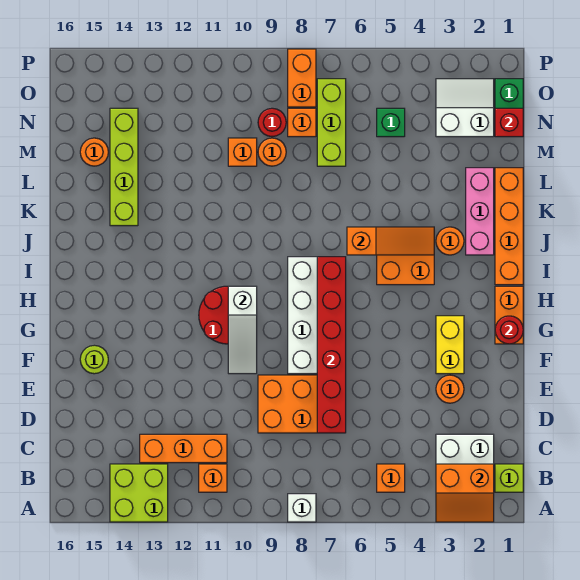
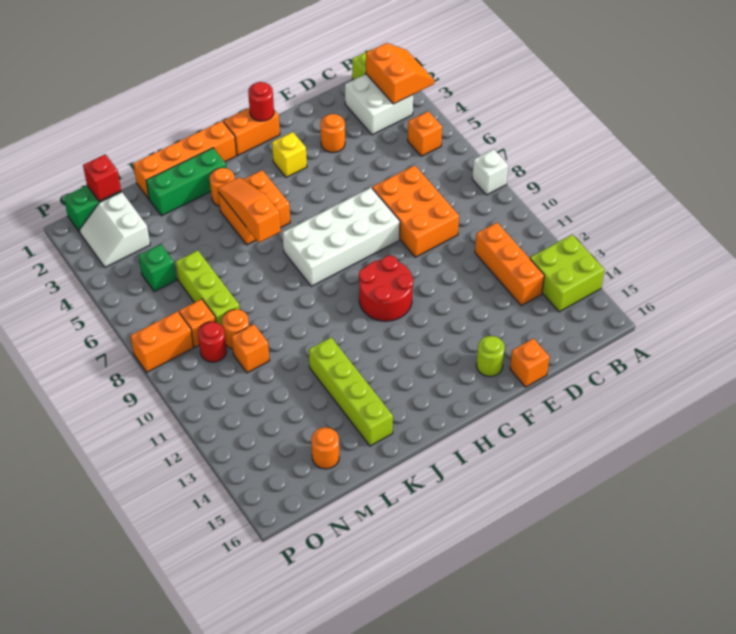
orange brick B11 level 1 -> orange brick E16 level 1
red brick D7:I7 level 2 -> none
yellow brick F3:G3 level 1 -> yellow brick G3 level 1
white slope F10:H10 level 2 top H -> none
pink brick J2:L2 level 1 -> green brick J2:L2 level 1
lime brick K14:N14 level 1 -> lime brick K12:K15 level 1
lime brick M7:O7 level 1 -> lime brick M6:M8 level 1

